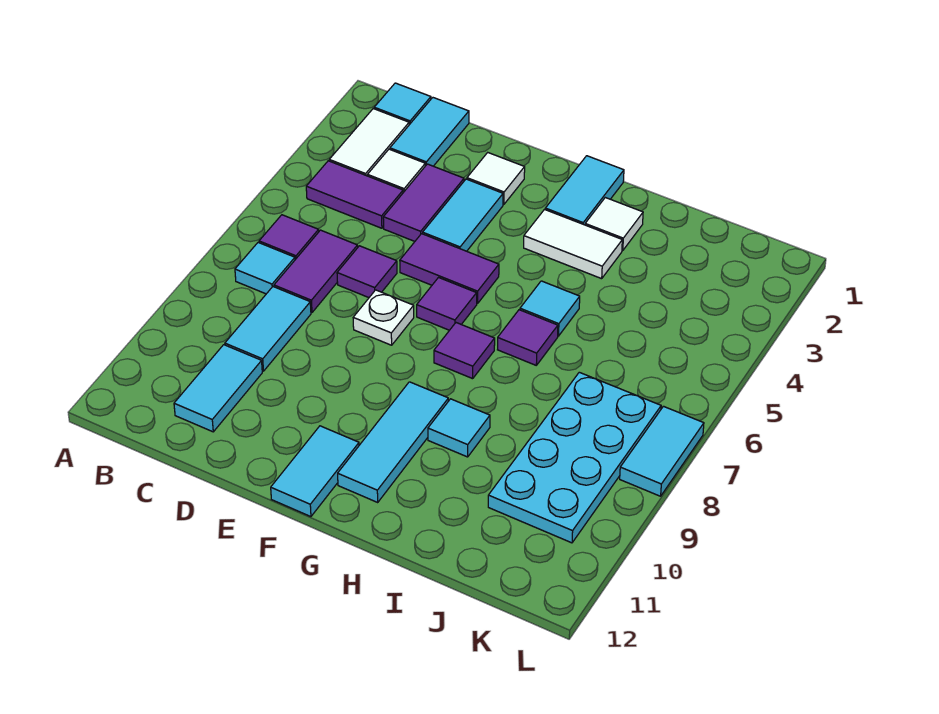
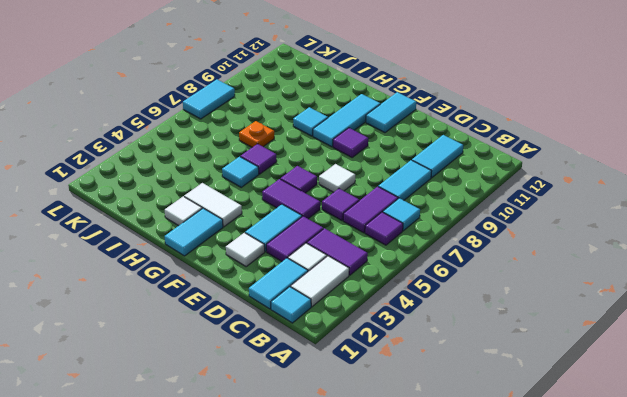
white plate E7 level 1 -> white tile E7 level 1
purple tile G7 level 1 -> purple tile F9 level 1
none -> orange plate I7 level 1
cyan plate J7:K10 level 1 -> none

